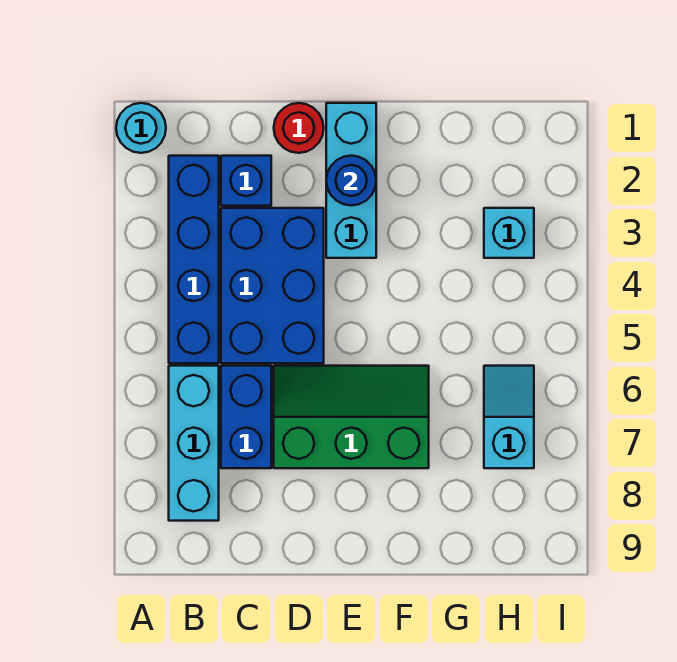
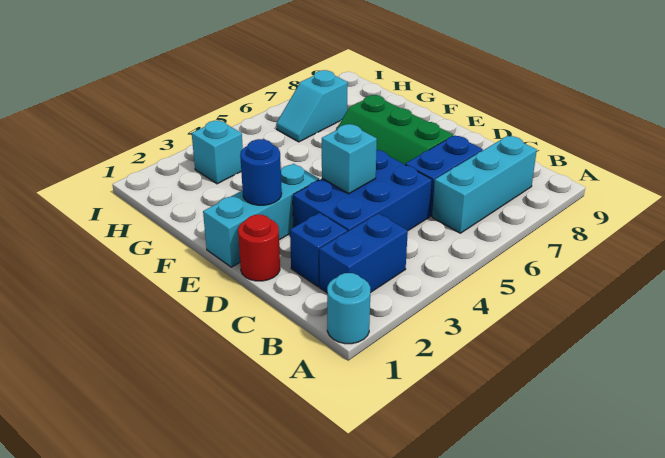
blue brick B2:B5 level 1 -> blue brick B2:B3 level 1
none -> cyan brick D4 level 2

